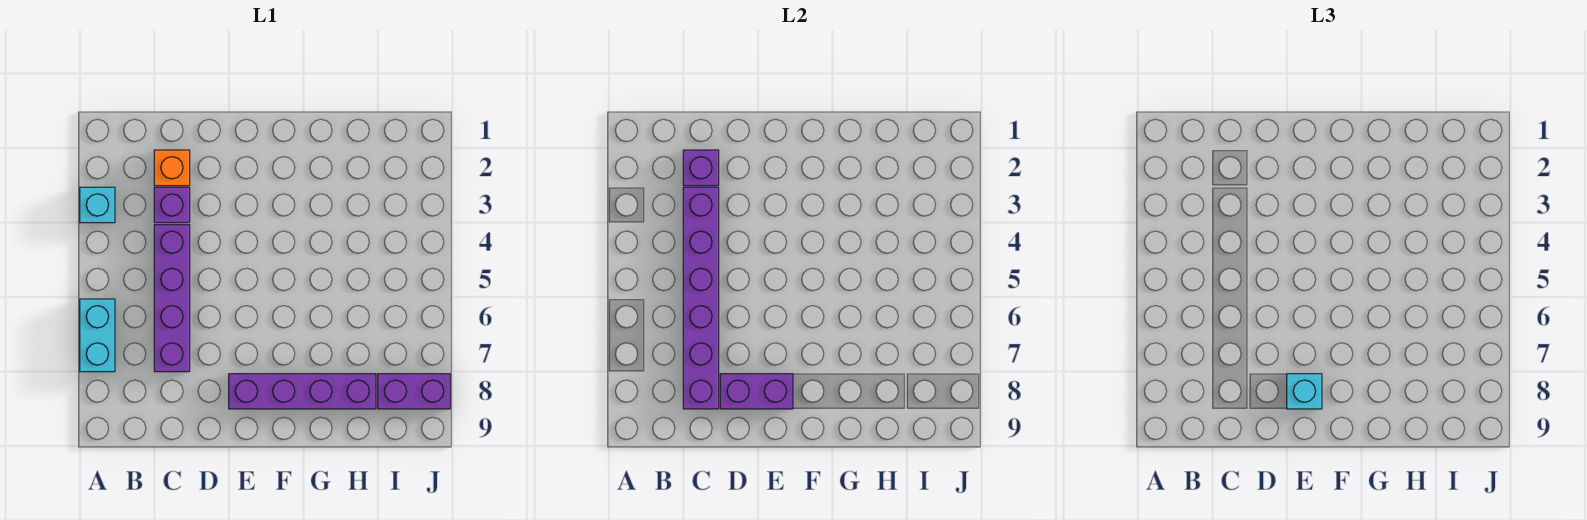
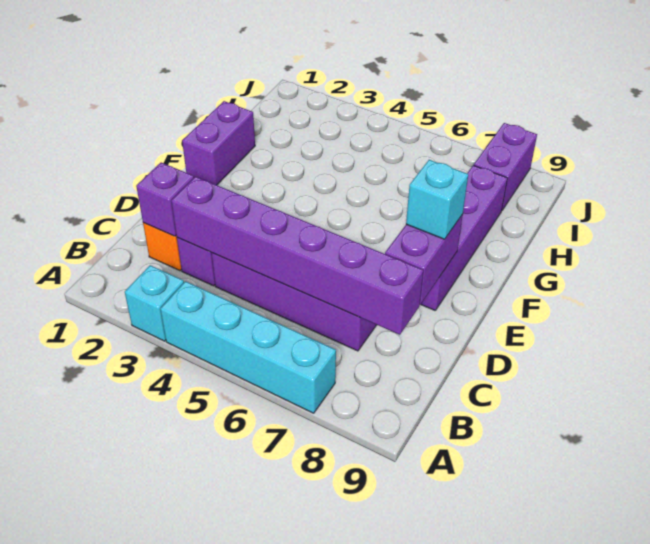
cyan brick A6:A7 level 1 -> cyan brick A4:A7 level 1
none -> purple brick F1:G1 level 1

